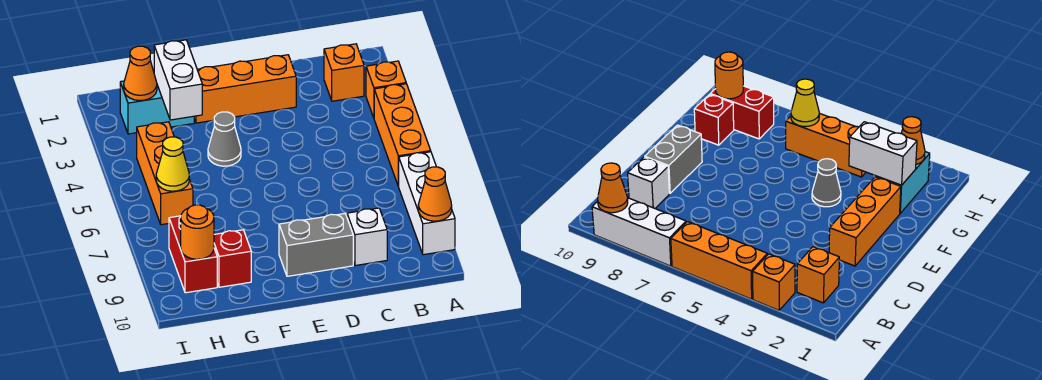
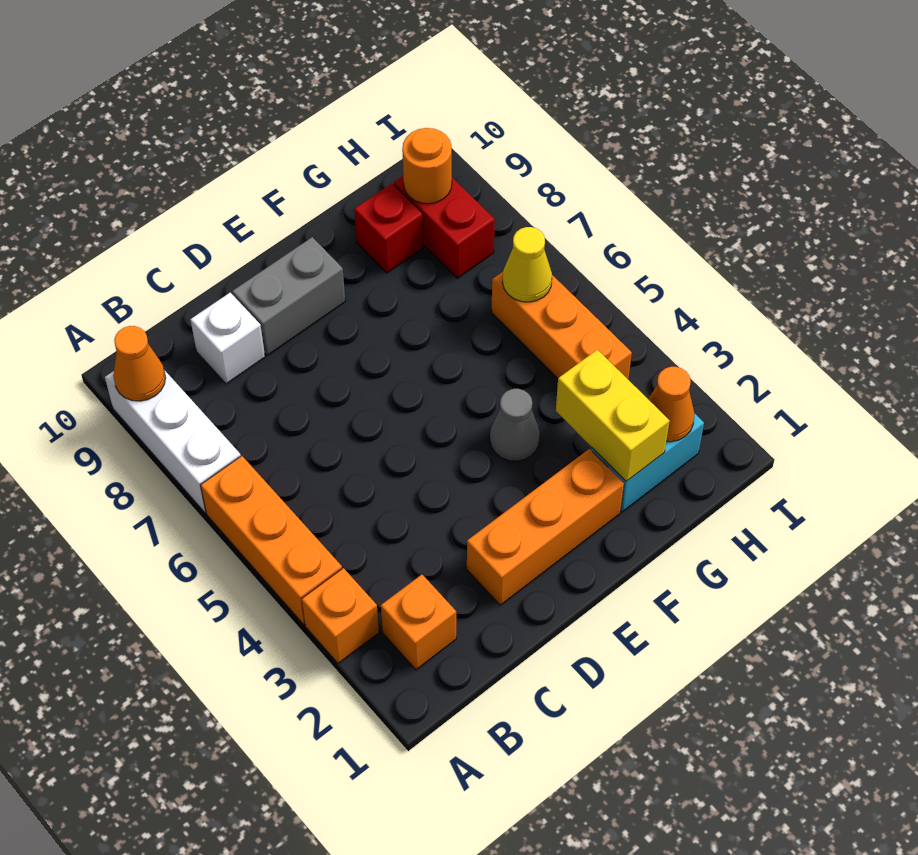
white brick G2:G3 level 2 -> yellow brick G2:G3 level 2

